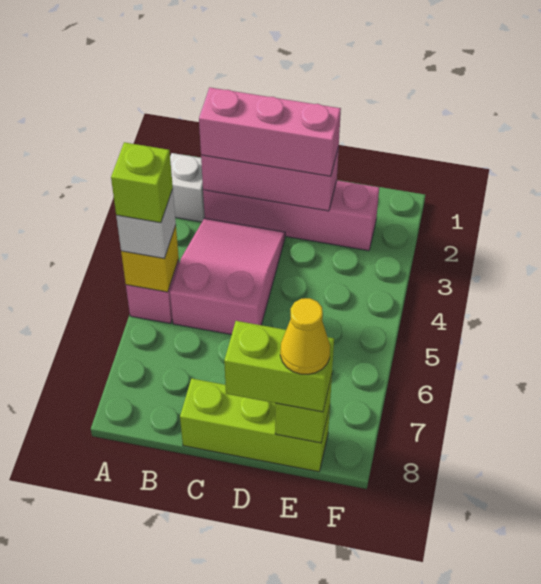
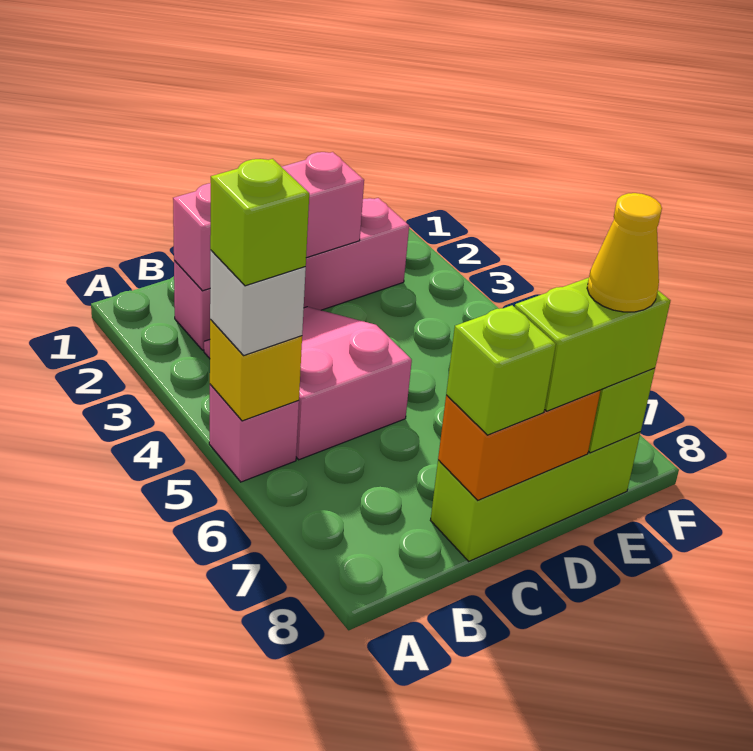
white brick A2 level 1 -> none
pink brick B2:D2 level 3 -> none
none -> orange brick C8:D8 level 2
none -> lime brick C8 level 3

